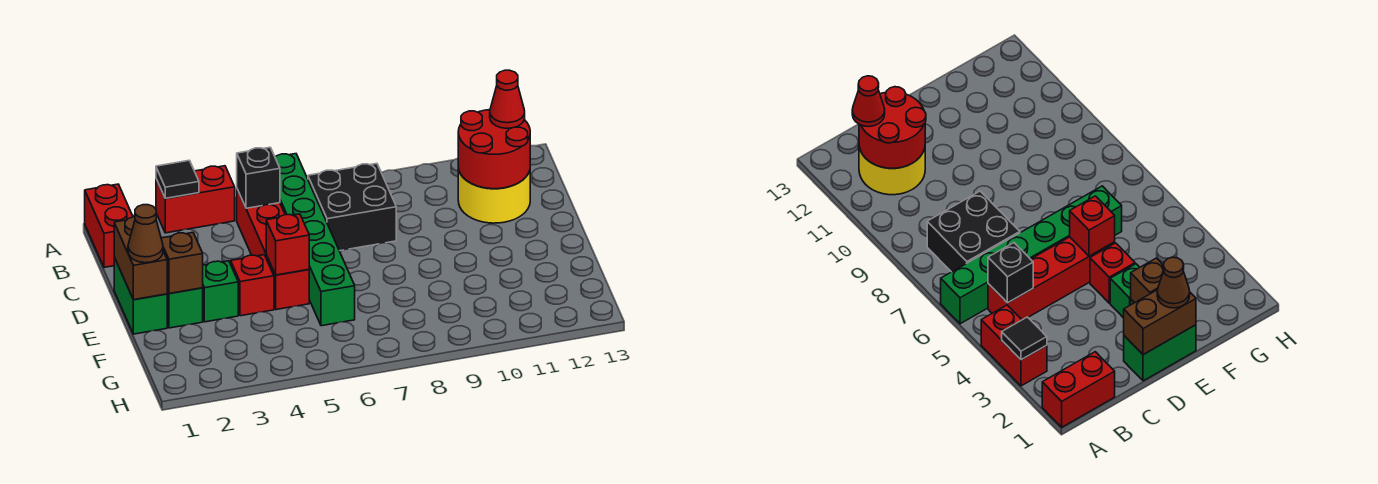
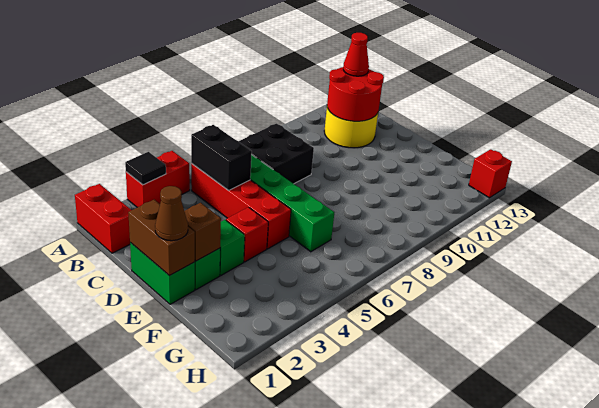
black brick B5 level 2 -> black brick B5:C5 level 2
red brick E5 level 2 -> red brick H13 level 1

